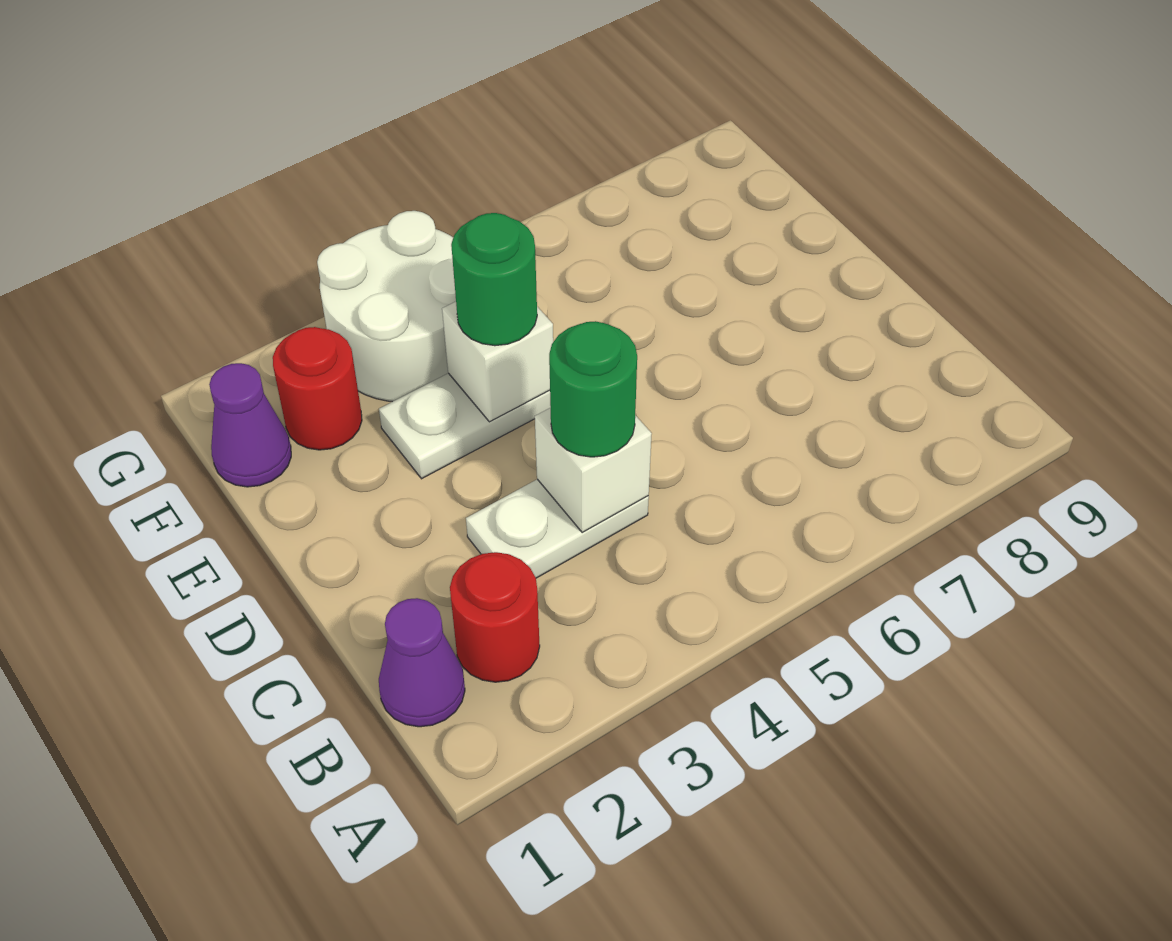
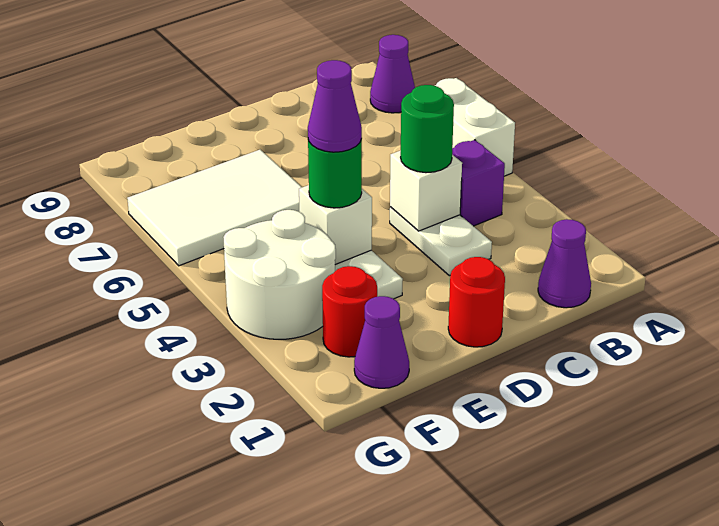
none -> white brick A5:A6 level 1
none -> purple cone A8 level 1
red round brick B2 level 1 -> red round brick D1 level 1
none -> purple brick B4 level 1
none -> purple cone E4 level 4
none -> white tile E6:G7 level 1

